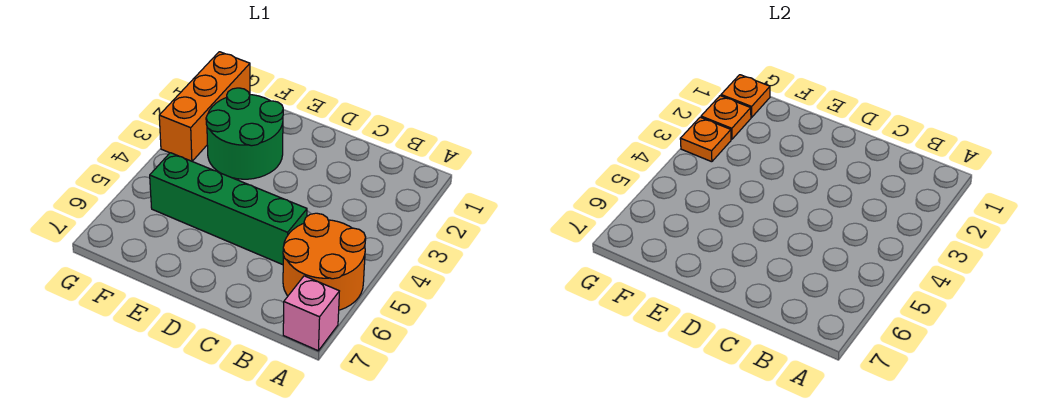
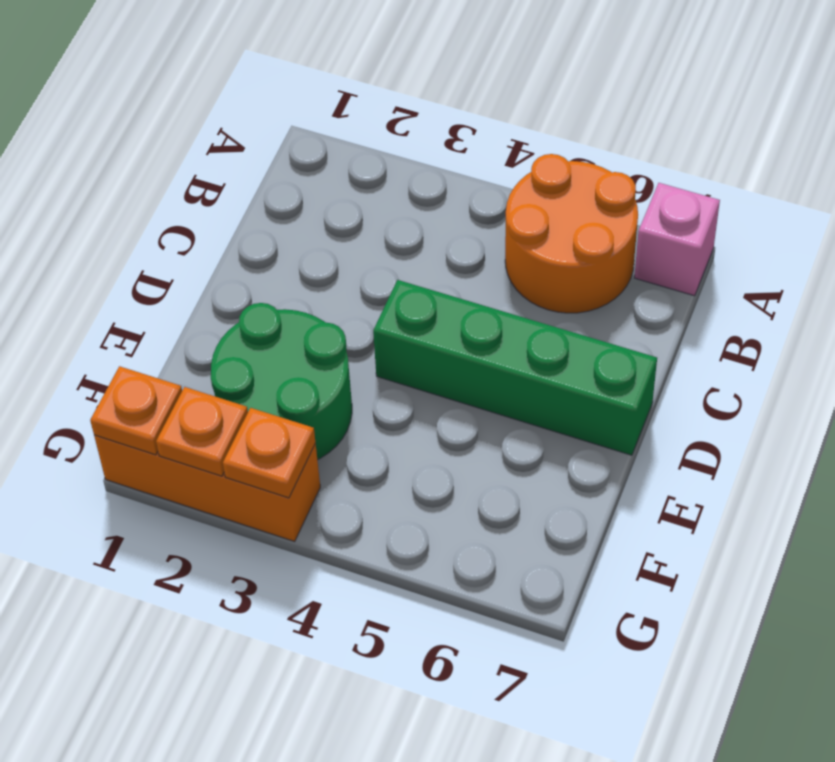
green brick C5:F5 level 1 -> green brick D4:D7 level 1

